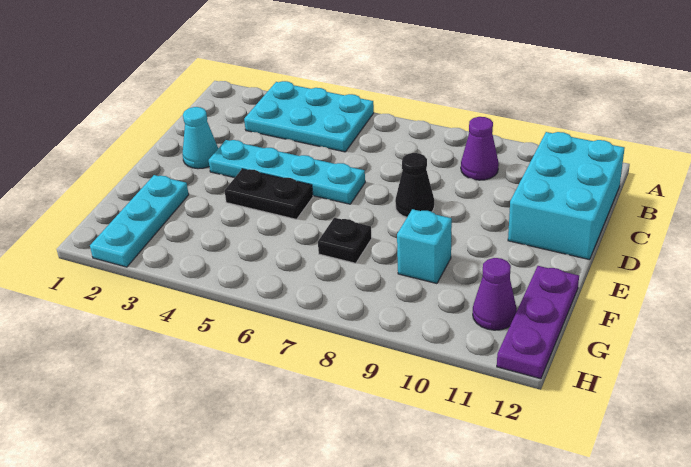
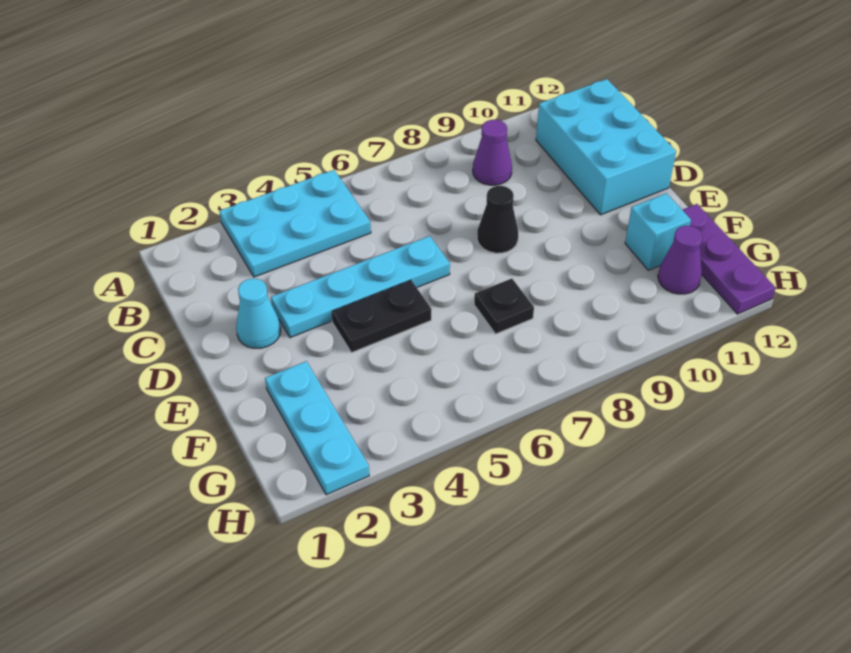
cyan brick F9 level 1 -> cyan brick F11 level 1

